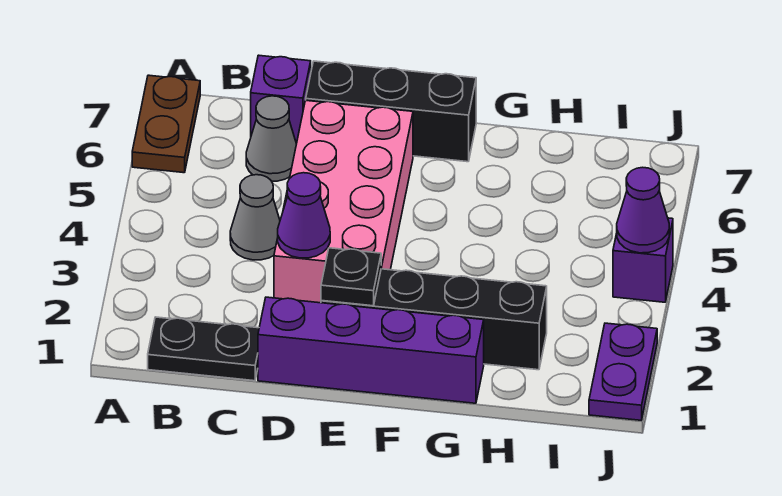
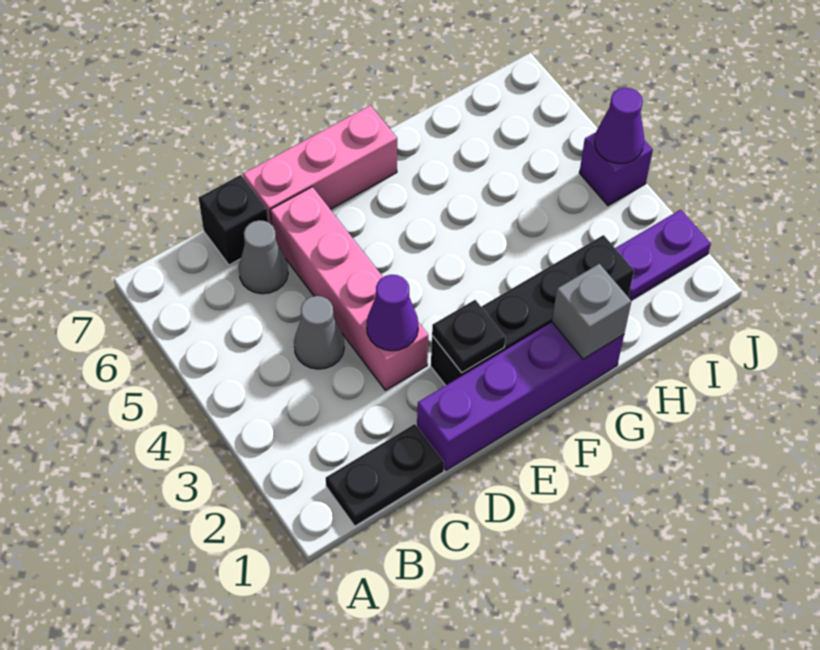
brown plate A6:A7 level 1 -> none
purple brick C7 level 1 -> black brick C7 level 1
pink brick D3:E6 level 1 -> pink brick D3:D6 level 1
black brick D7:F7 level 1 -> pink brick D7:F7 level 1
none -> grey brick G1 level 2
purple plate J1:J2 level 1 -> purple plate I2:J2 level 1

